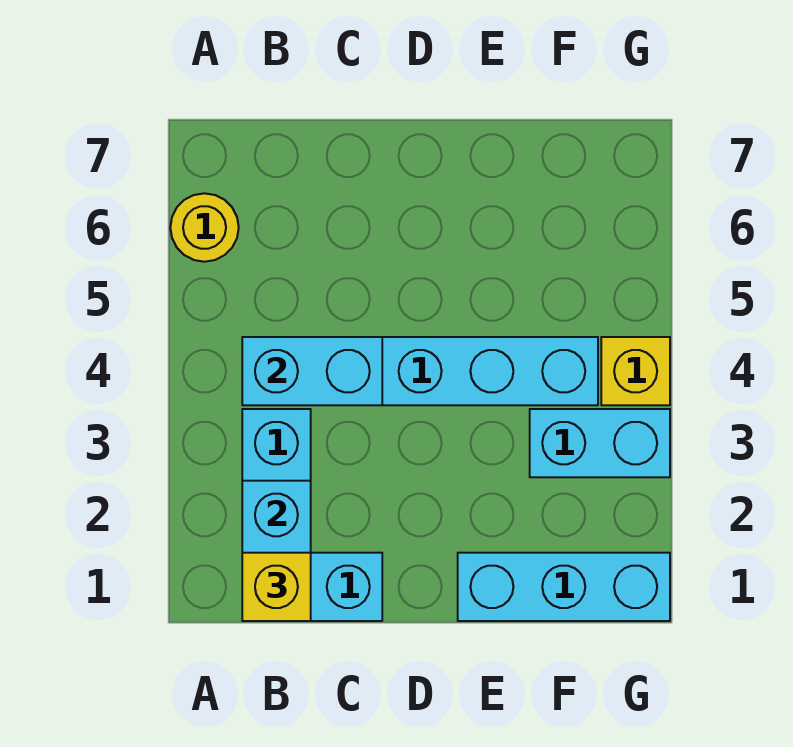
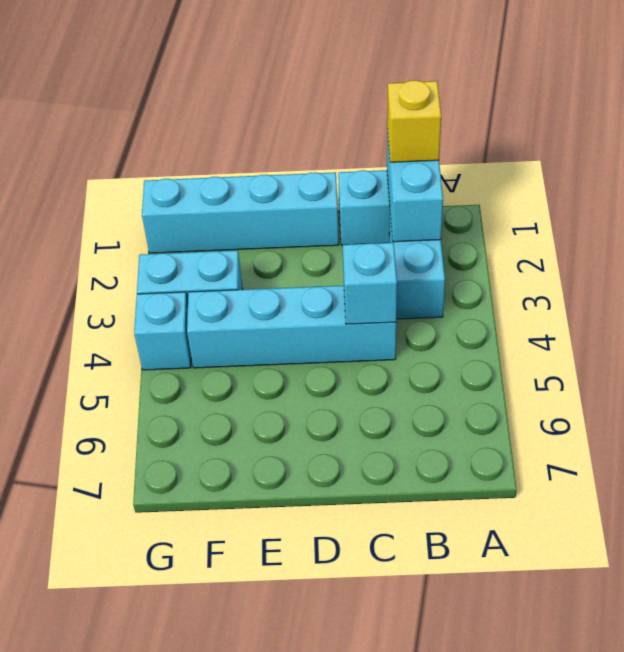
yellow round brick A6 level 1 -> none
cyan brick B4:C4 level 2 -> cyan brick C4 level 2
cyan brick E1:G1 level 1 -> cyan brick D1:G1 level 1
yellow brick G4 level 1 -> cyan brick G4 level 1

